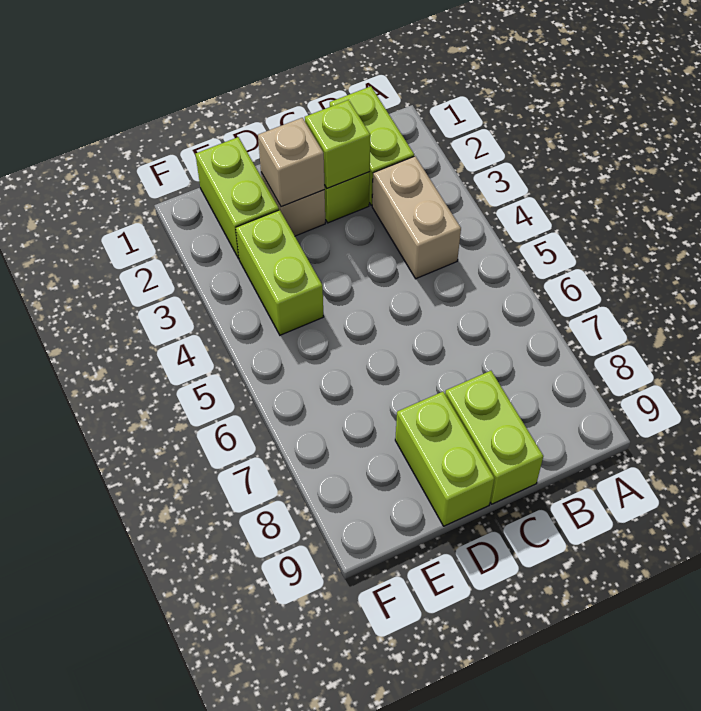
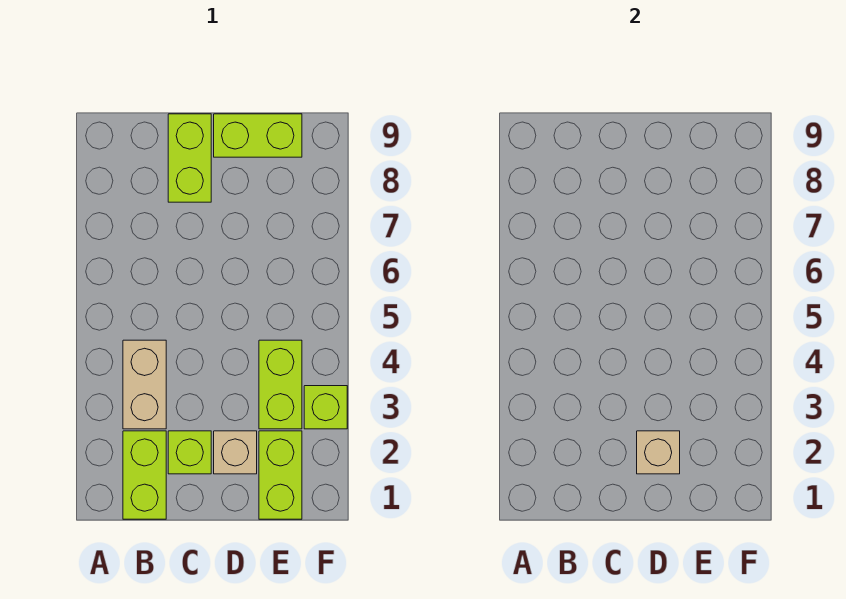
lime brick C2 level 2 -> lime brick F3 level 1
lime brick D8:D9 level 1 -> lime brick D9:E9 level 1

